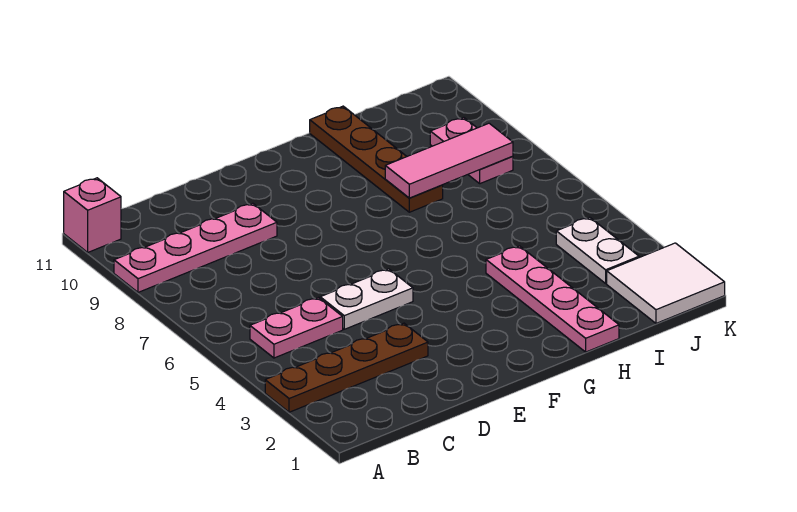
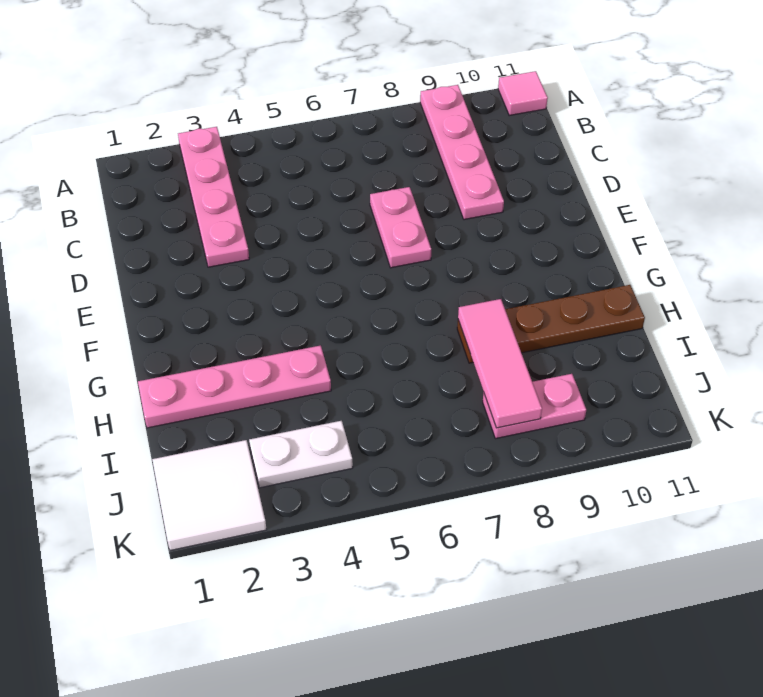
brown plate A3:D3 level 1 -> pink plate A3:D3 level 1
pink brick A11 level 1 -> pink tile A11 level 1
pink plate B5:C5 level 1 -> pink plate D7:E7 level 1
white plate D5:E5 level 1 -> none

